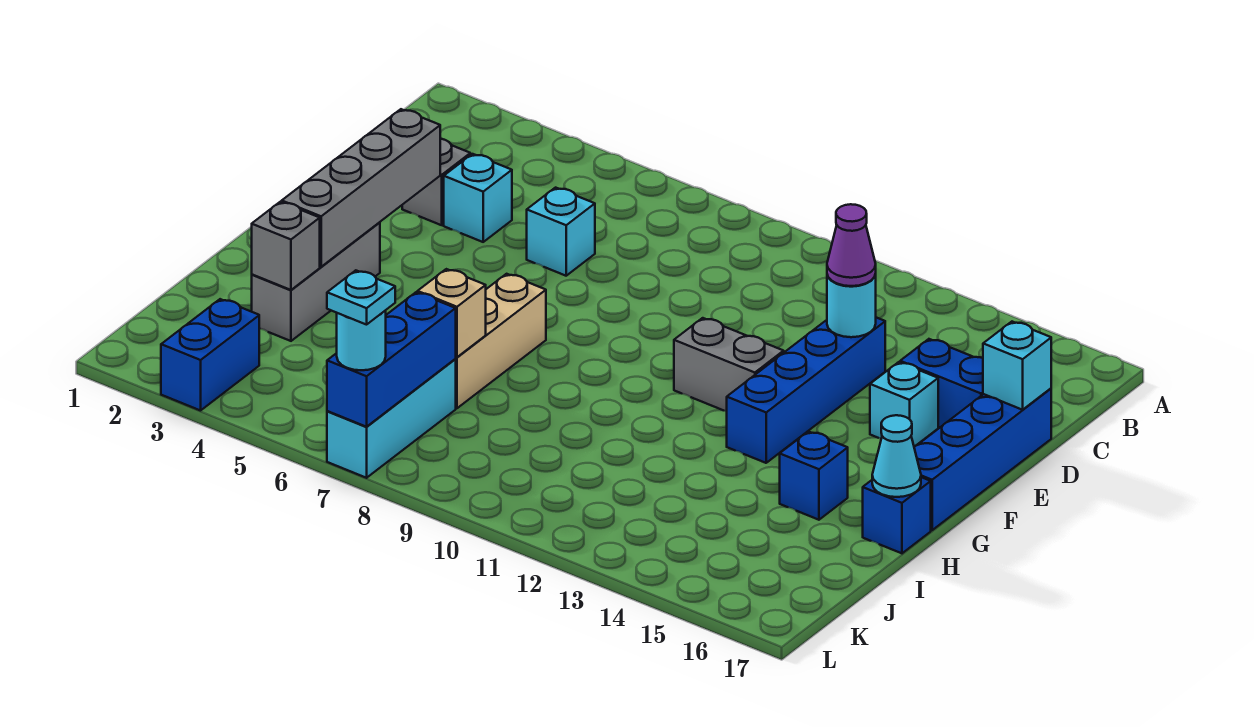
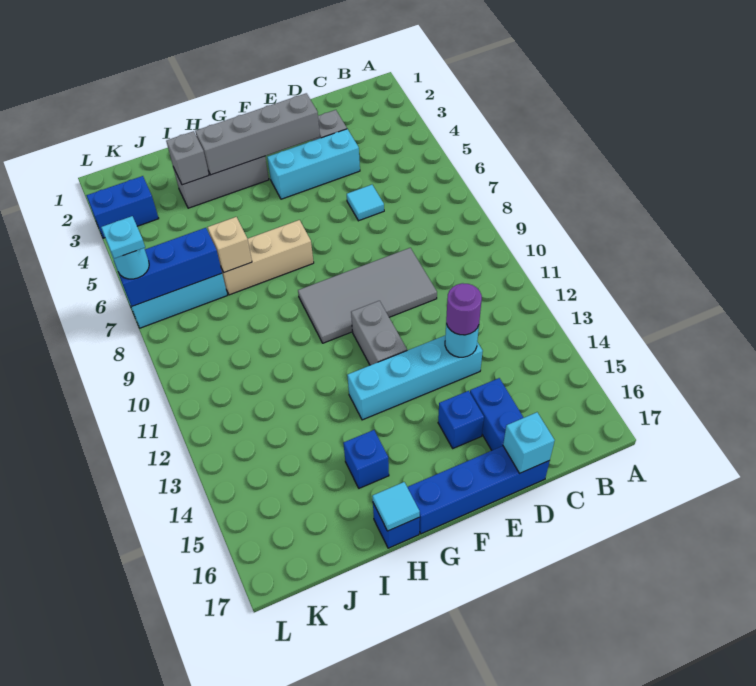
cyan brick D4 level 1 -> cyan brick D4:F4 level 1
cyan brick D6 level 1 -> cyan tile D6 level 1
none -> grey tile D9:G10 level 1
blue brick D13:G13 level 1 -> cyan brick D13:G13 level 1
purple cone D13 level 3 -> purple round brick D13 level 3
cyan brick E15 level 1 -> blue brick E15 level 1
cyan cone H17 level 2 -> cyan tile H17 level 2

